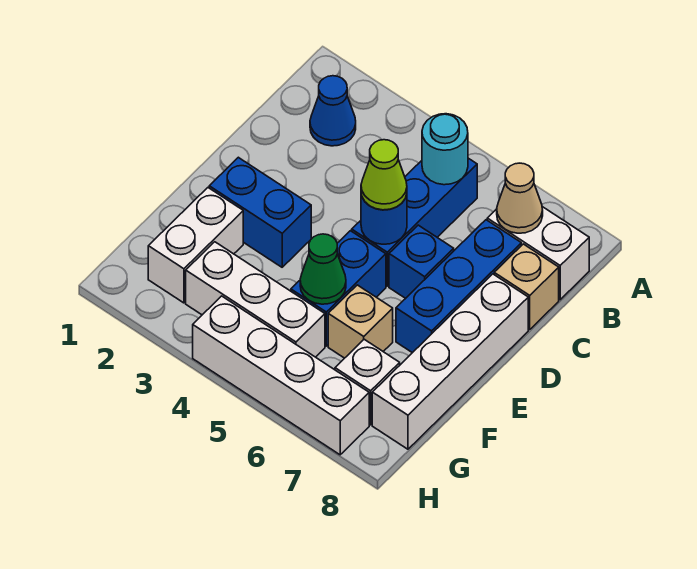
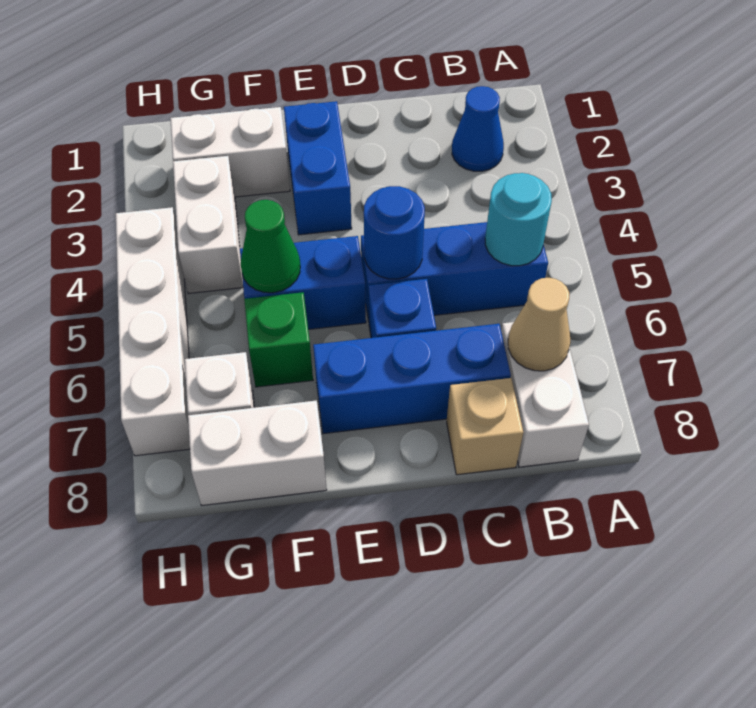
lime cone D5 level 3 -> none
white brick D8:G8 level 1 -> white brick F8:G8 level 1
tan brick F6 level 1 -> green brick F6 level 1
white brick G3:G5 level 1 -> white brick G3:G4 level 1

